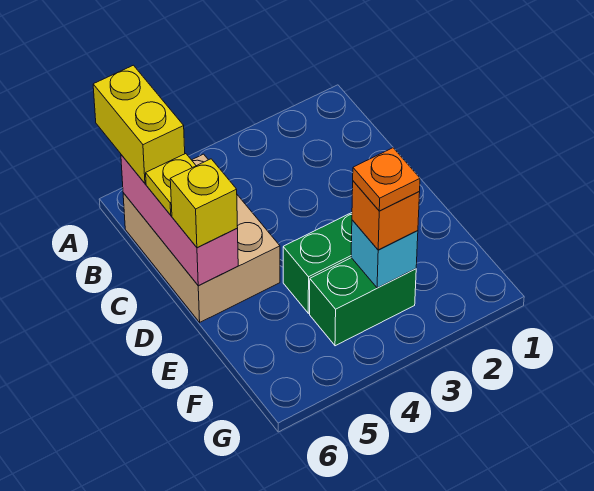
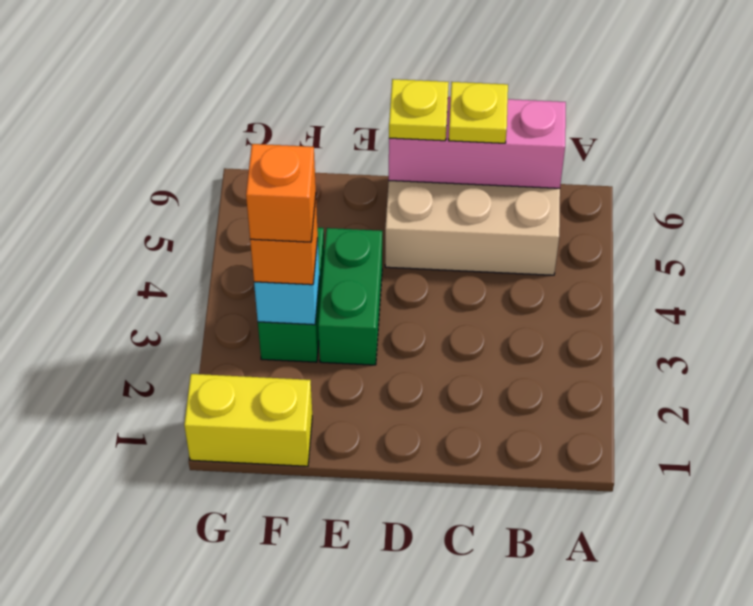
yellow brick A6:B6 level 3 -> yellow brick F1:G1 level 1
yellow brick D6 level 3 -> yellow plate D6 level 3
orange plate F3 level 4 -> orange brick F3 level 4

